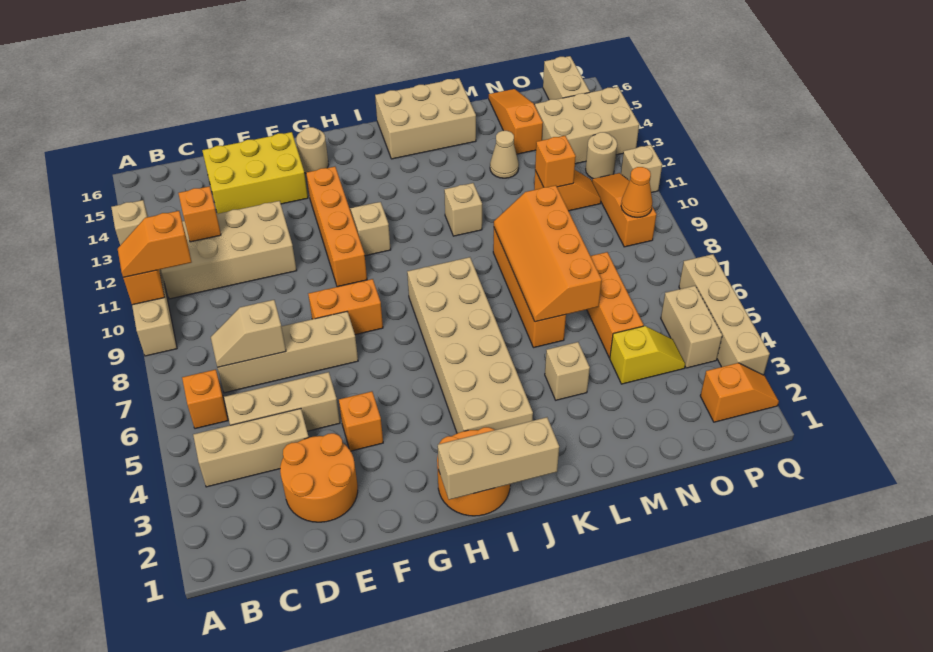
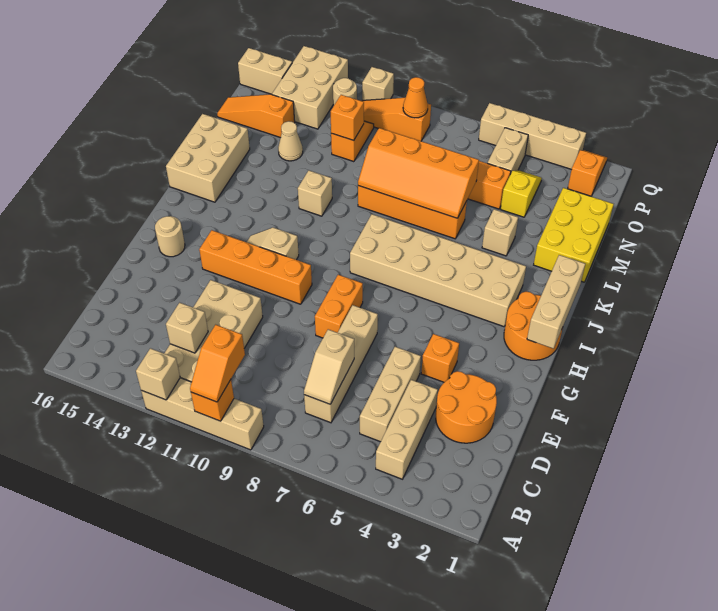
orange brick B6 level 1 -> none
orange brick C12 level 2 -> tan brick C12 level 2
yellow brick D14:F15 level 1 -> yellow brick L1:N2 level 1
tan brick P4:P5 level 1 -> tan brick O5:P5 level 1

